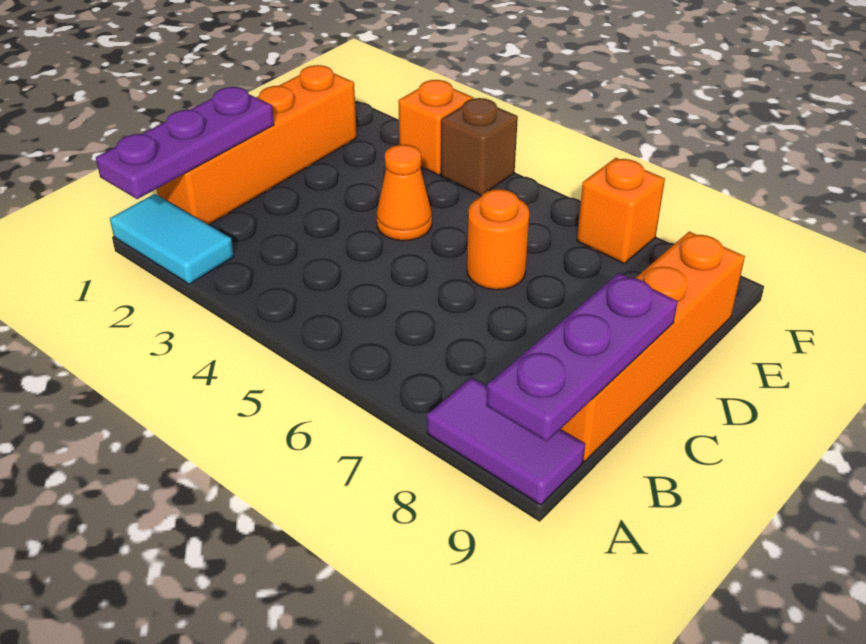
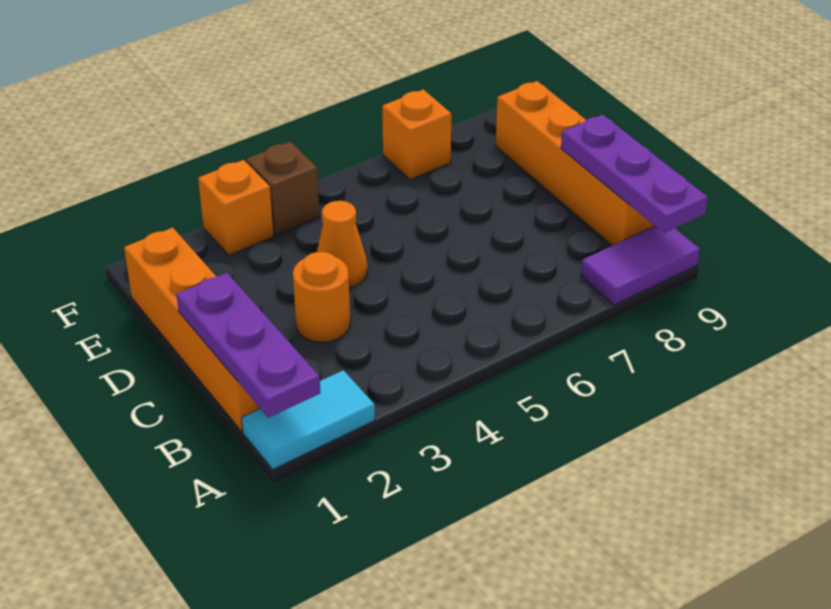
orange round brick D6 level 1 -> orange round brick C3 level 1

